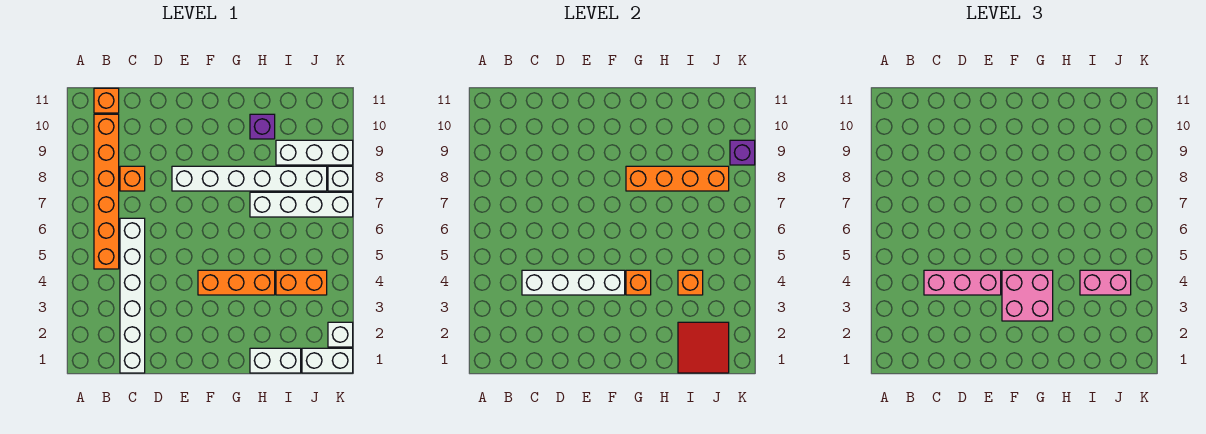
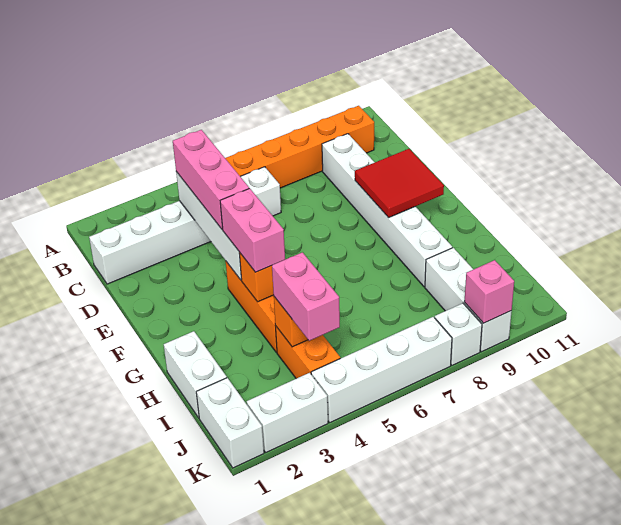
orange brick B11 level 1 -> none
orange brick C8 level 1 -> none
white brick E8:J8 level 1 -> white brick C9:H9 level 1
pink brick F3:G4 level 3 -> pink brick F4:G4 level 3
orange brick G8:J8 level 2 -> none
white brick H7:K7 level 1 -> white brick K4:K7 level 1
purple brick H10 level 1 -> none
red tile I1:J2 level 2 -> red tile E9:F10 level 2
white brick K2 level 1 -> white brick K2:K3 level 1
purple brick K9 level 2 -> pink brick K9 level 2

